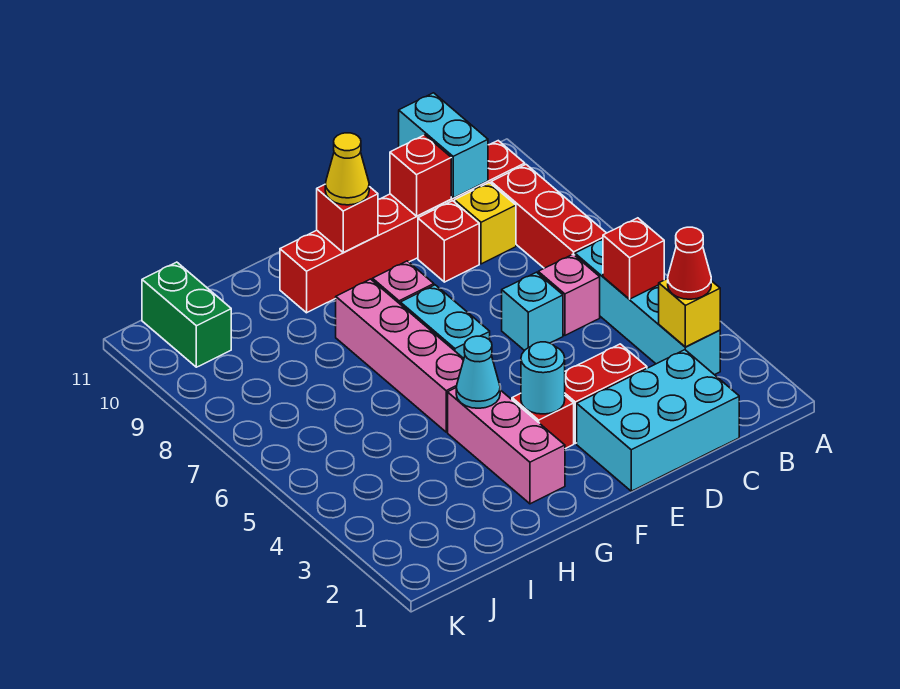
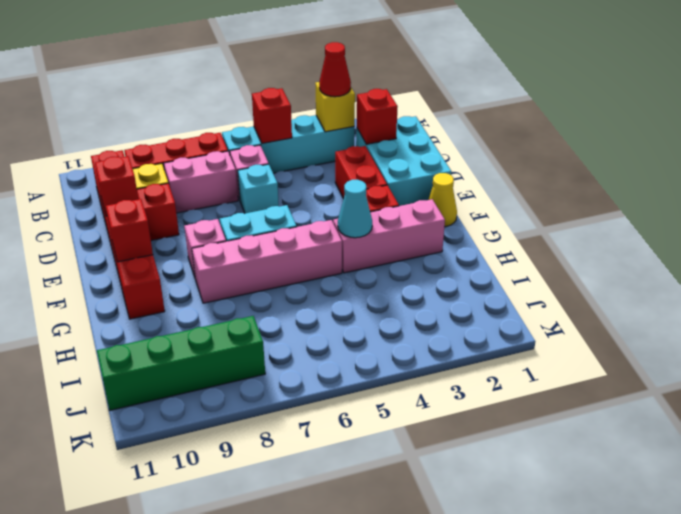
none -> red brick C2 level 2
none -> pink brick C7:C8 level 1
cyan brick C10:C11 level 2 -> none
cyan round brick F3 level 2 -> none
yellow cone F10 level 3 -> yellow cone F1 level 1
green brick J10:J11 level 1 -> green brick J8:J11 level 1

